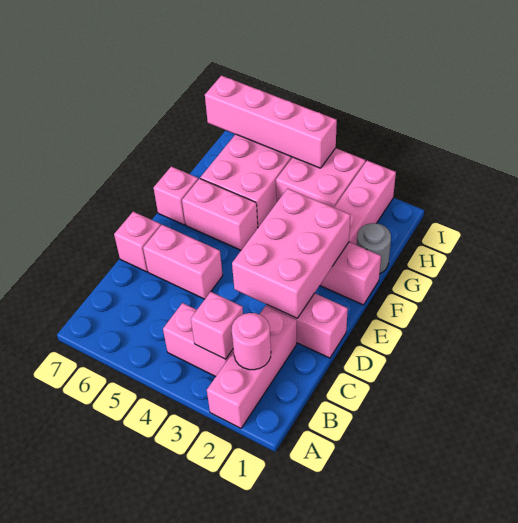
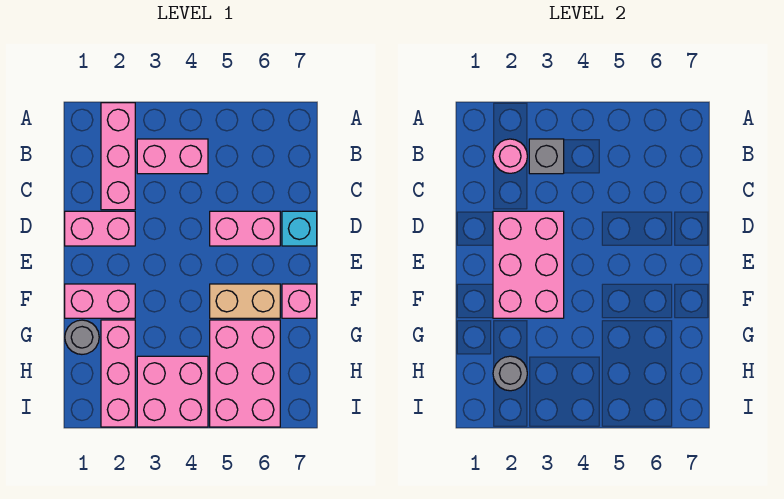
pink brick B3 level 2 -> grey brick B3 level 2
pink brick D7 level 1 -> cyan brick D7 level 1
pink brick F5:F6 level 1 -> tan brick F5:F6 level 1
none -> grey round brick H2 level 2
pink brick I4:I7 level 2 -> none

